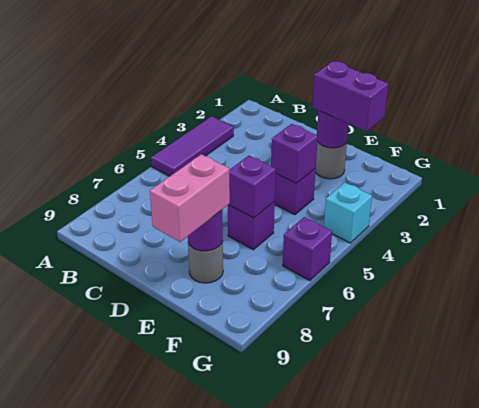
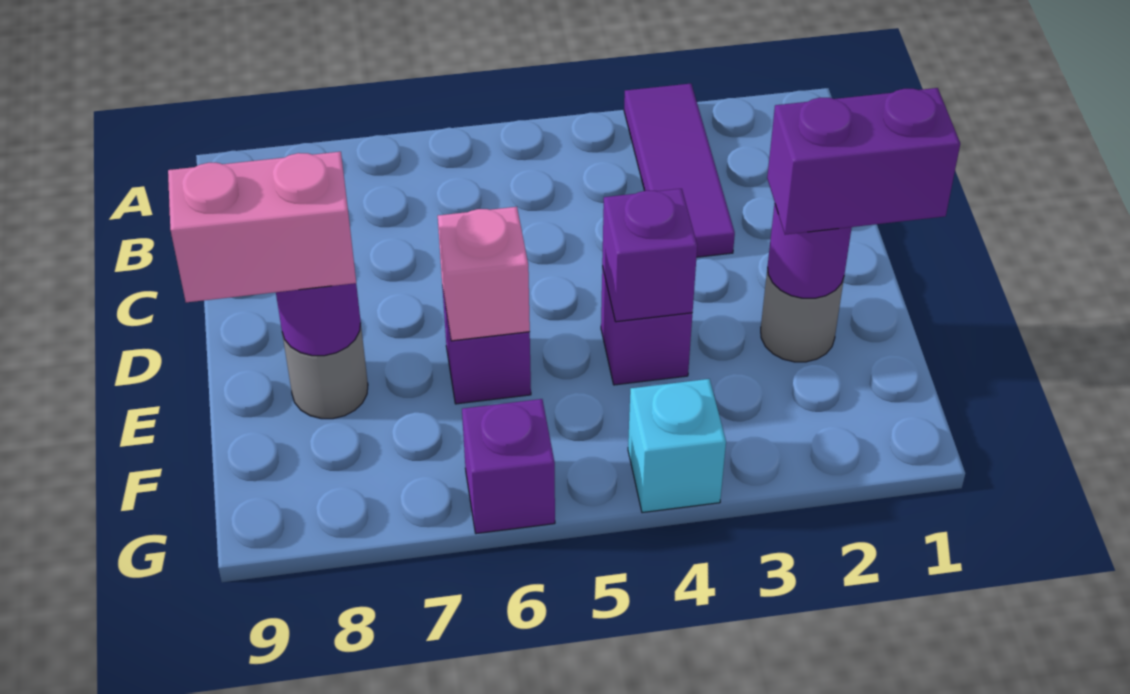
purple tile A3:A5 level 1 -> purple tile A3:C3 level 1
purple brick E2:F2 level 3 -> purple brick E1:E2 level 3
purple brick E6 level 2 -> pink brick E6 level 2

